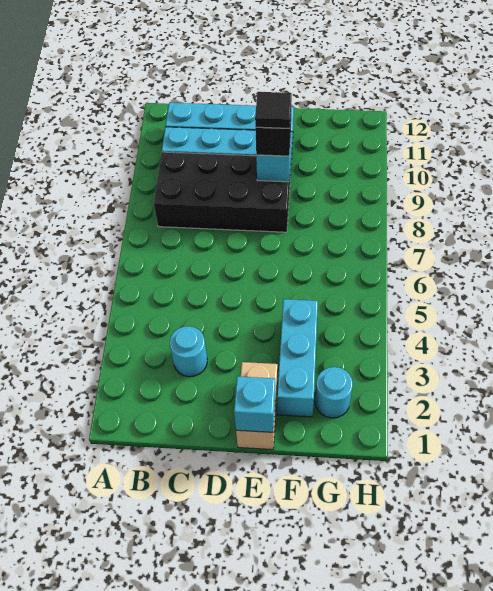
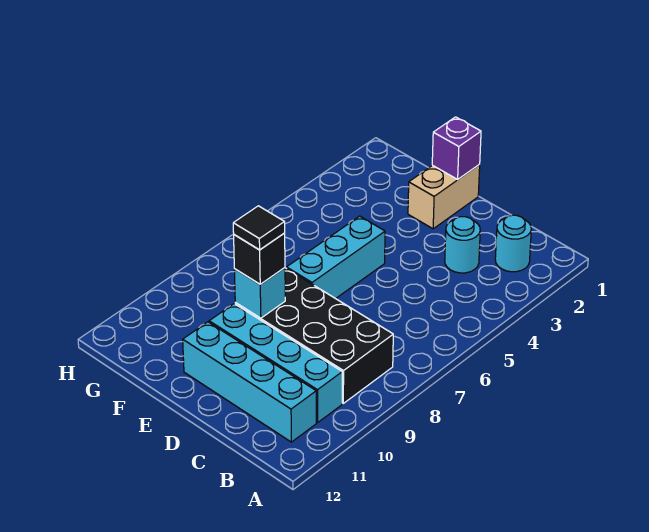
cyan brick E1 level 2 -> purple brick E1 level 2
cyan brick F2:F4 level 1 -> cyan brick E5:E7 level 1
cyan round brick G2 level 1 -> cyan round brick B2 level 1

